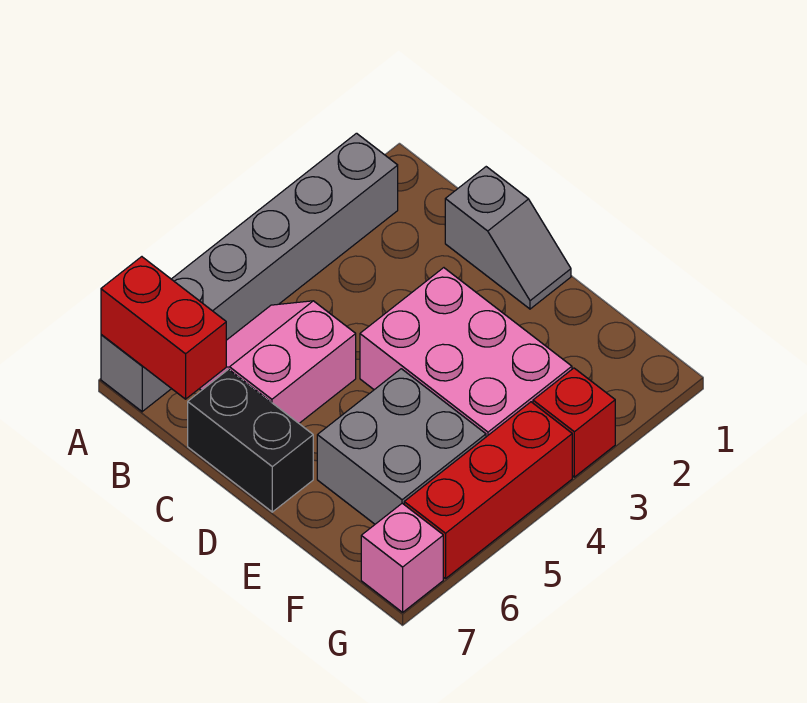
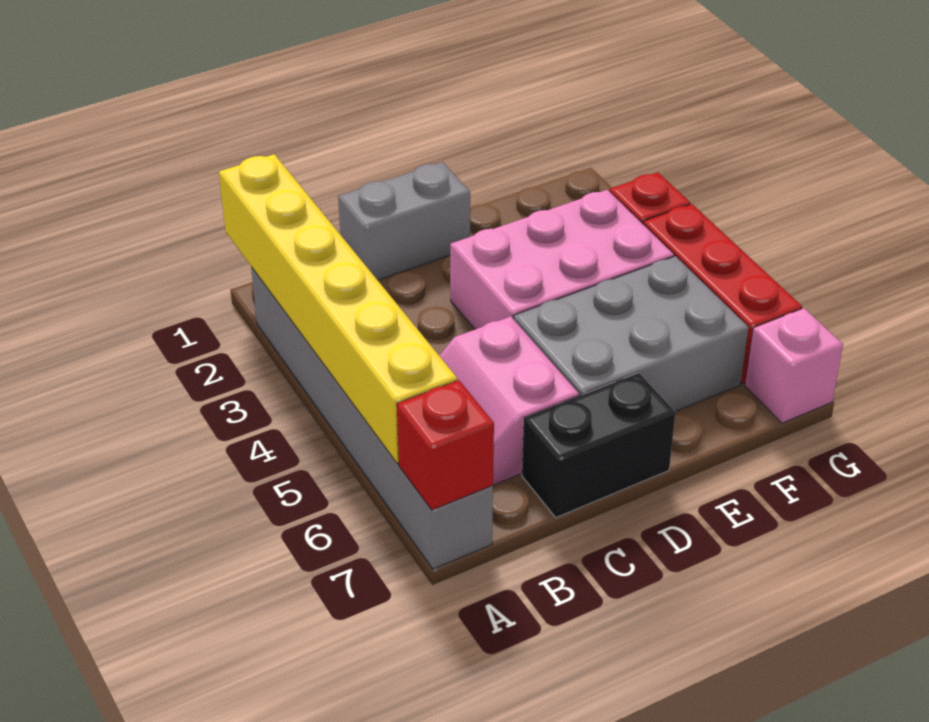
none -> yellow brick A1:A6 level 2
red brick A7:B7 level 2 -> red brick A7 level 2
grey slope C1:D1 level 1 top C -> grey brick C1:D1 level 1
grey brick E5:F6 level 1 -> grey brick D5:F6 level 1

